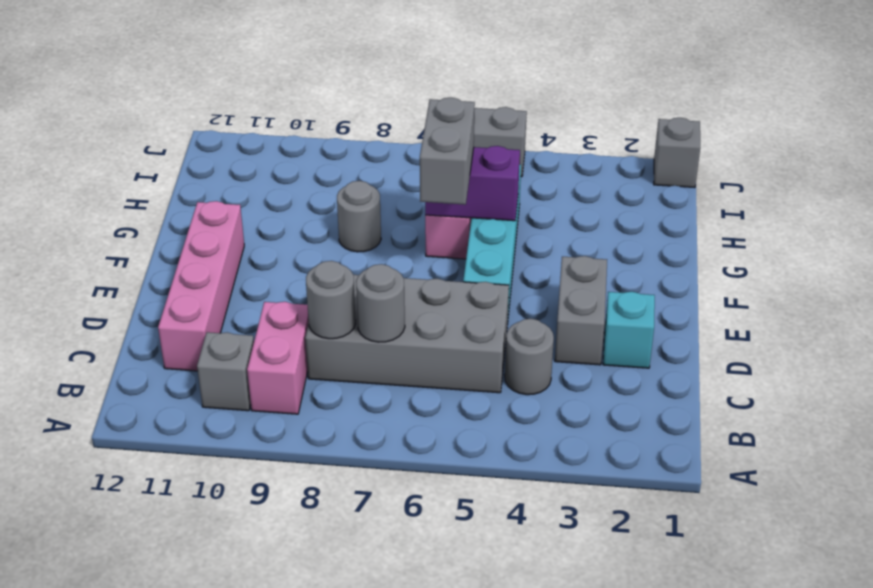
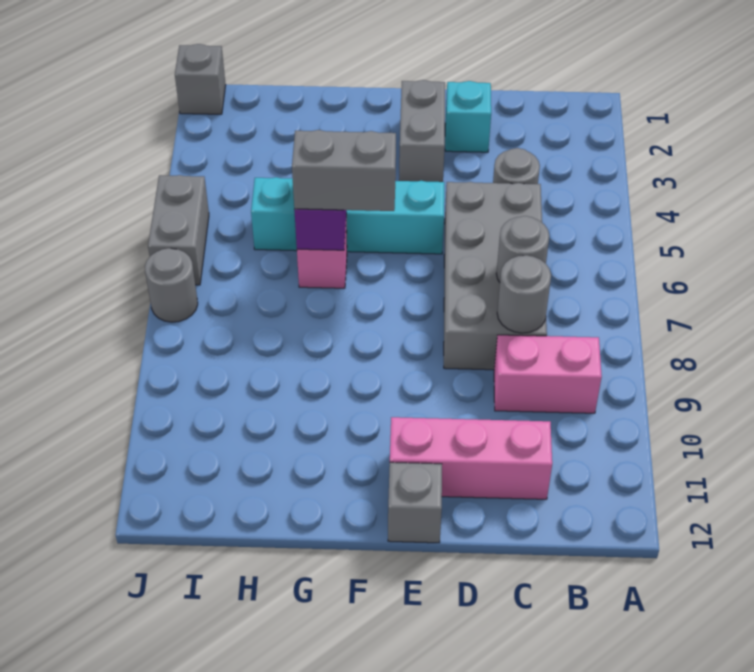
grey brick B10 level 1 -> grey brick E12 level 1
pink brick C11:F11 level 1 -> pink brick C11:E11 level 1
grey brick D3:E3 level 1 -> grey brick E2:E3 level 1
grey round brick G8 level 1 -> grey round brick J7 level 1

